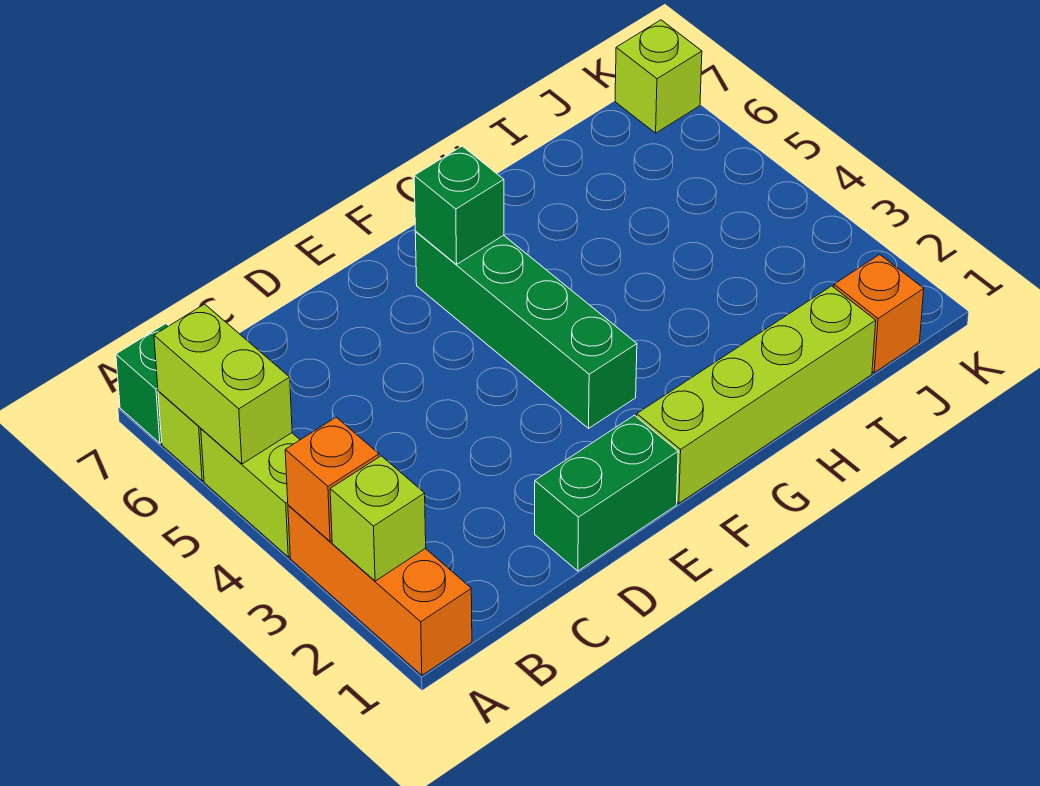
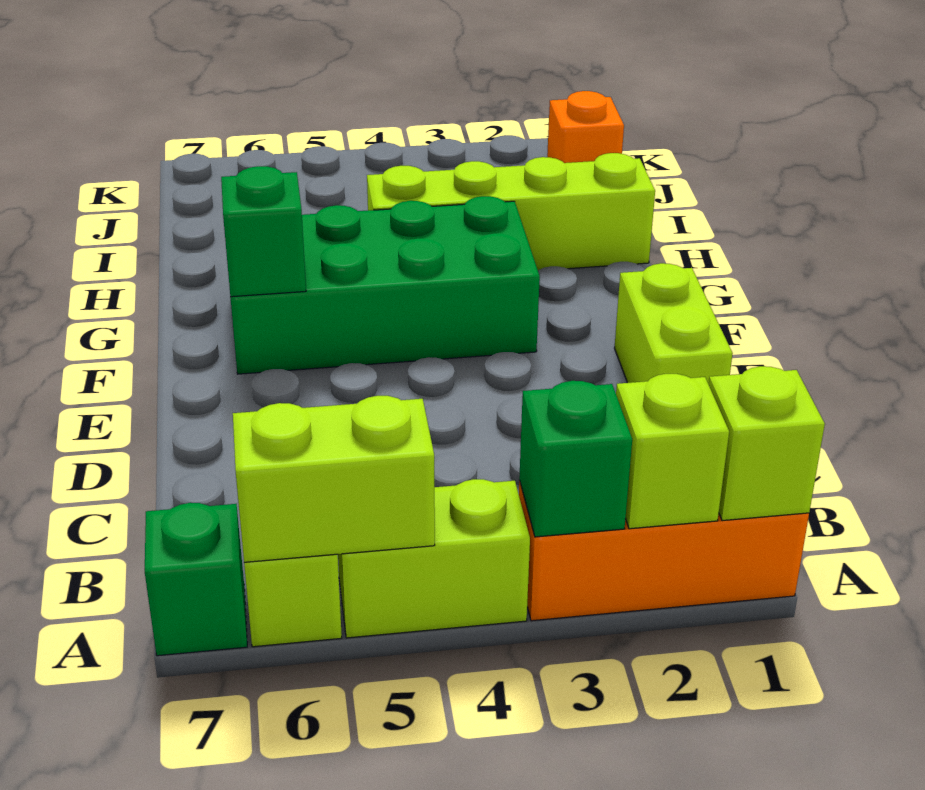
orange brick A3 level 2 -> green brick A3 level 2
green brick D1:E1 level 1 -> lime brick D1:E1 level 1
lime brick F1:I1 level 1 -> lime brick H1:H4 level 1
green brick F3:F6 level 1 -> green brick F3:G6 level 1
lime brick K7 level 1 -> lime brick A1 level 2

